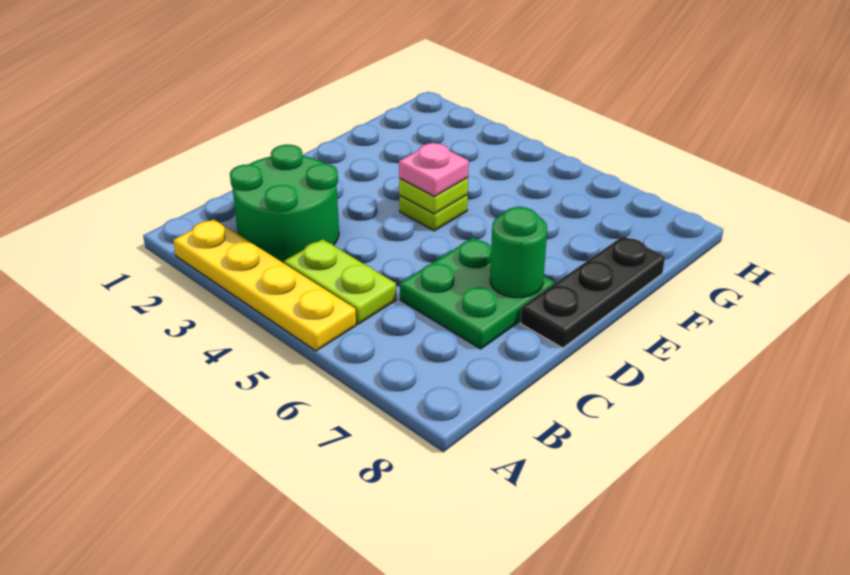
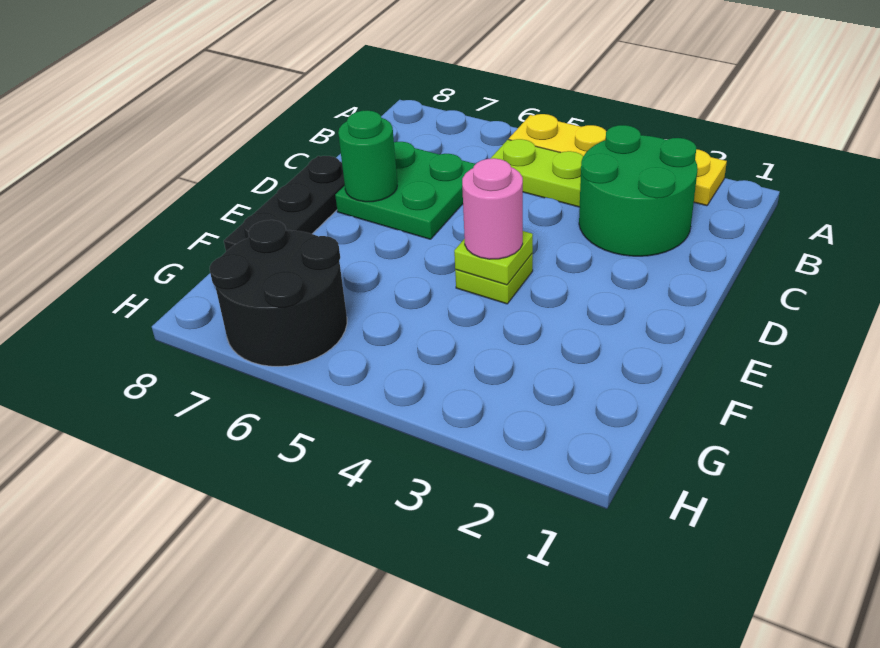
pink plate E4 level 3 -> pink round brick E4 level 3
none -> black round brick G6:H7 level 1

